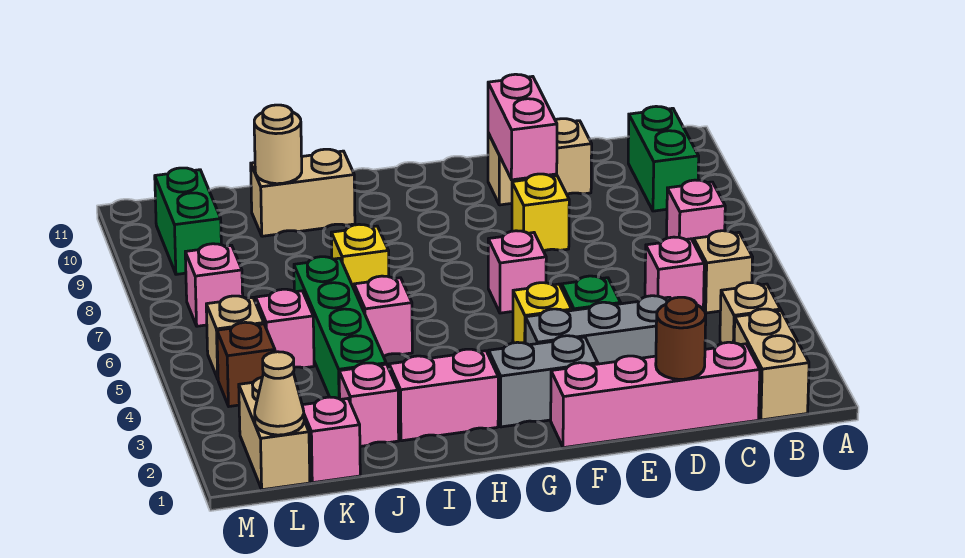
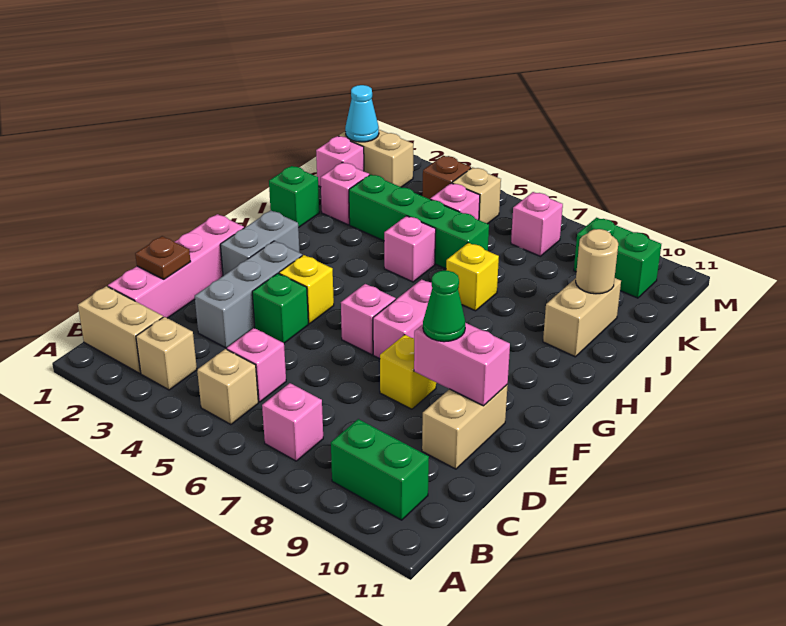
brown round brick D1 level 2 -> brown plate D1 level 2
none -> green cone E9 level 3
pink brick H2:I2 level 1 -> pink brick F7:G7 level 1
none -> green brick I1 level 1
tan cone L1 level 2 -> cyan cone L1 level 2

